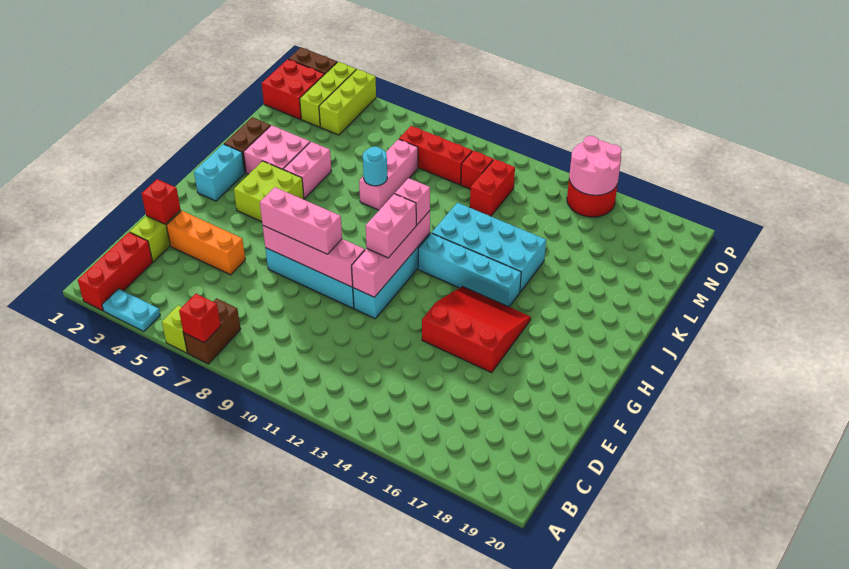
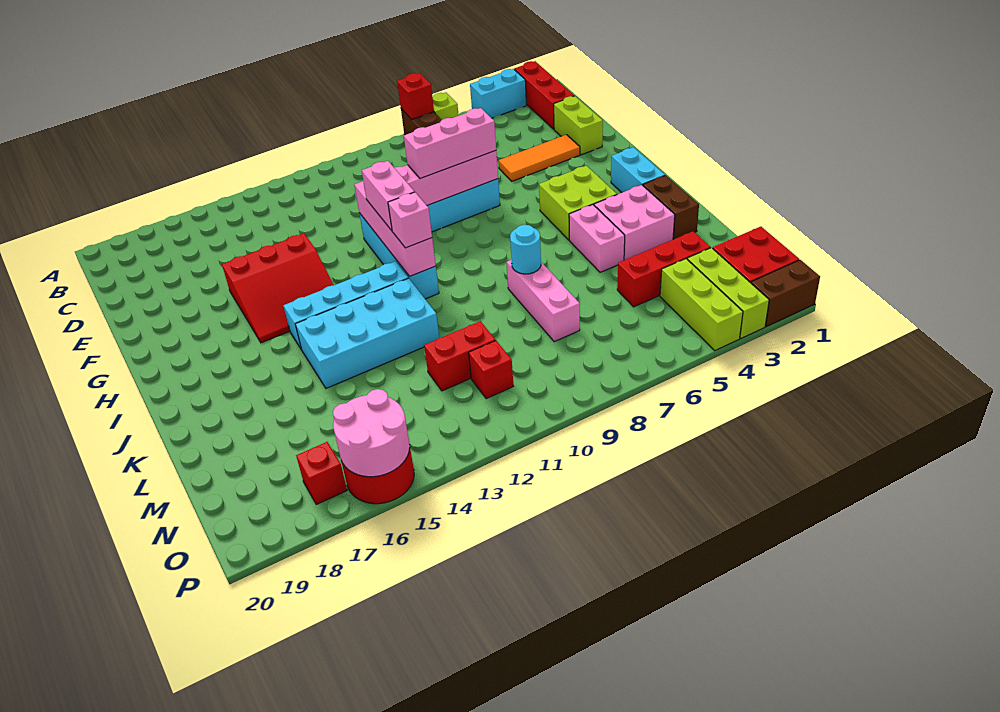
cyan plate A3:A4 level 1 -> cyan brick A3:A4 level 1
red brick E2 level 2 -> red brick O17 level 1
orange brick E3:E5 level 1 -> orange tile E3:E5 level 1
red brick M12:N12 level 1 -> red brick M11:M12 level 1
red brick N8:N10 level 1 -> red brick M3:M5 level 1

